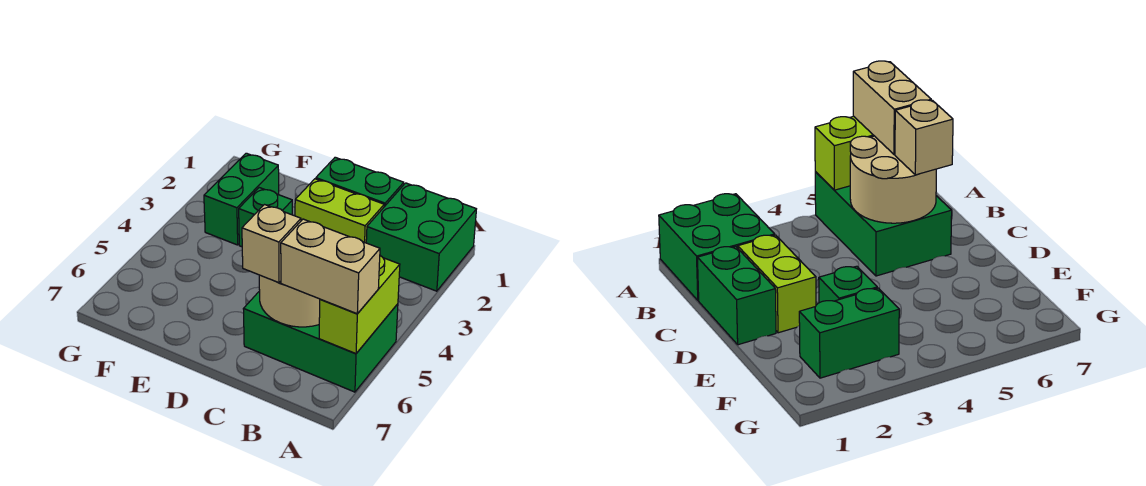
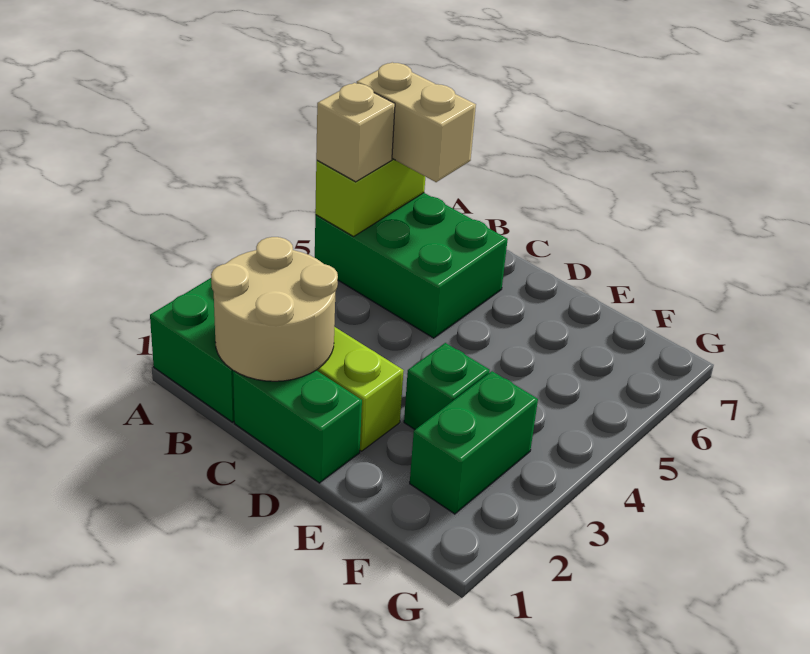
tan round brick B5:C6 level 2 -> tan round brick B1:C2 level 2
tan brick C6 level 3 -> tan brick A5 level 3

